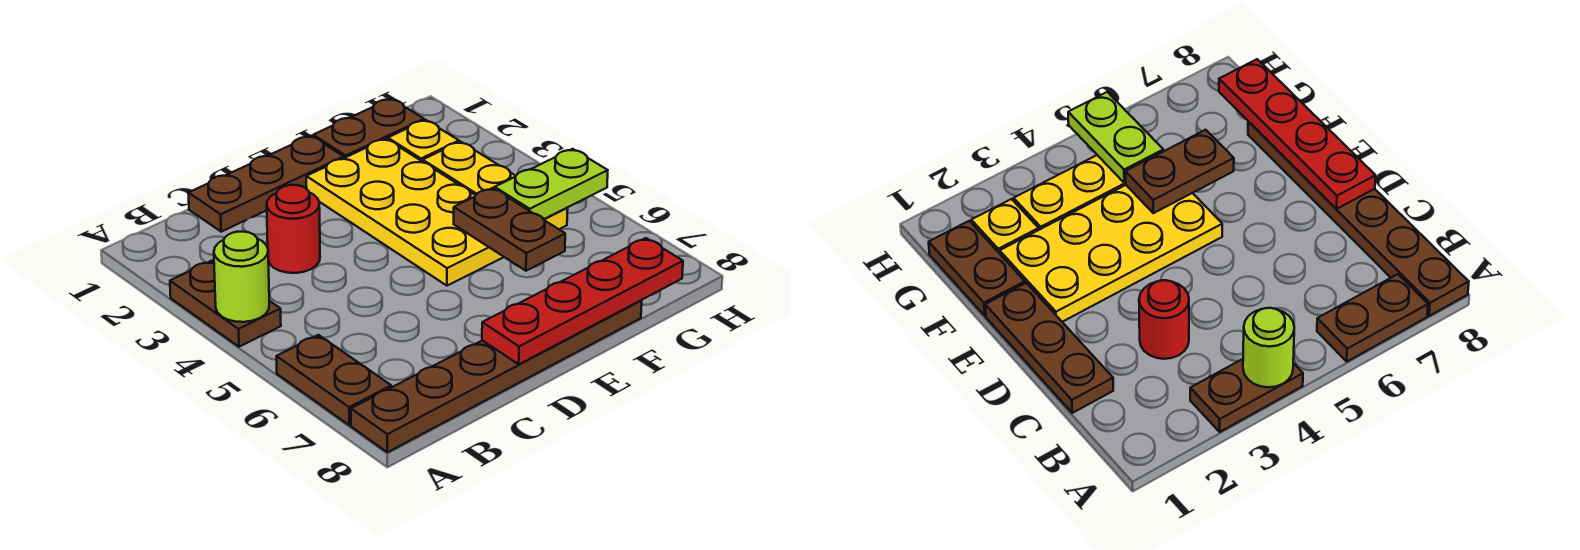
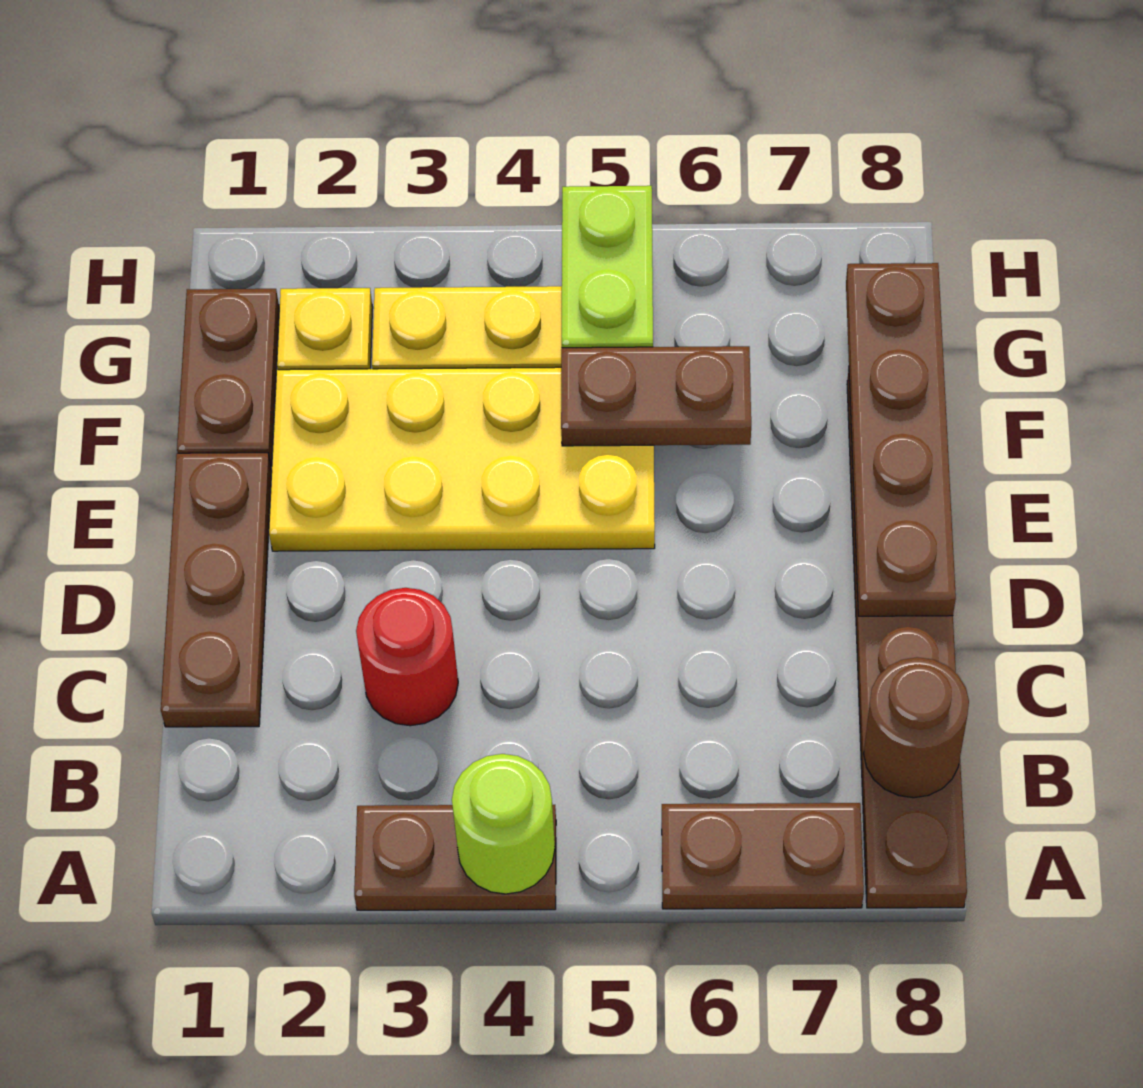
none -> brown round brick B8 level 2
red plate D8:G8 level 2 -> brown plate D8:G8 level 2

